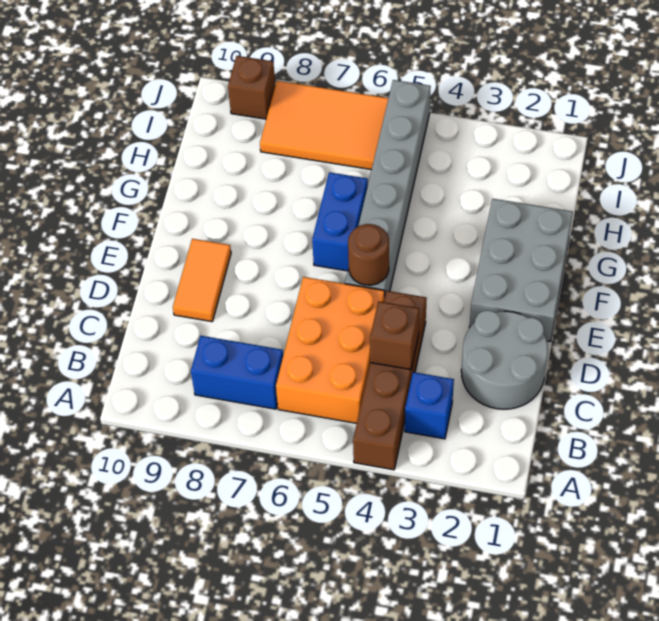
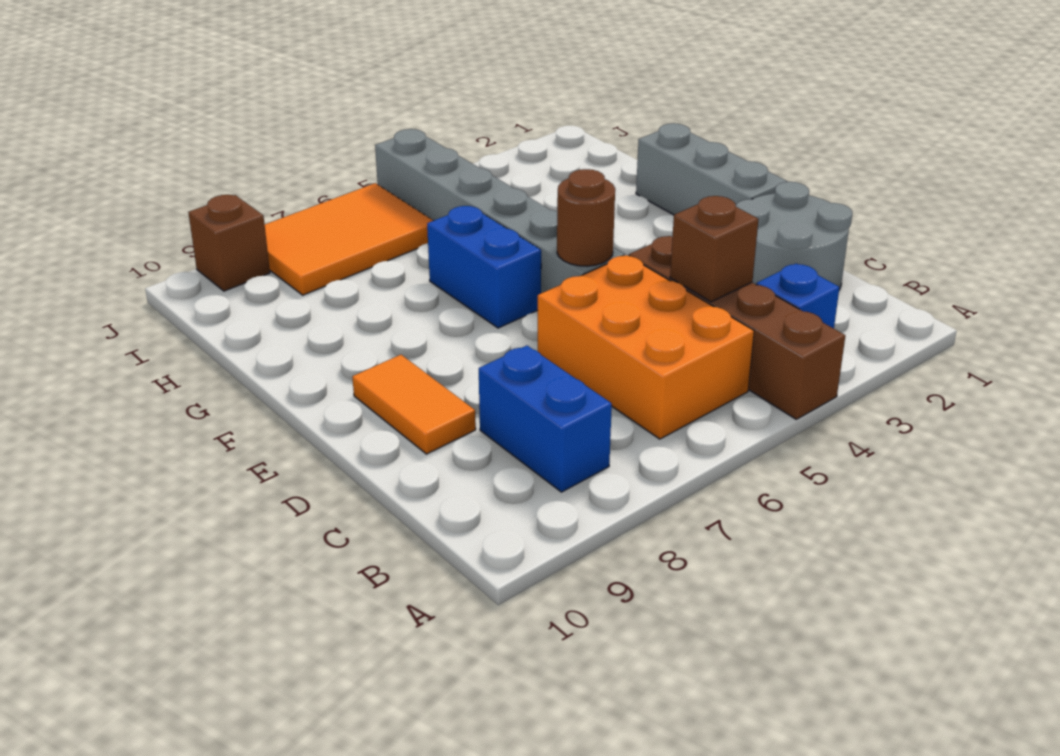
blue brick B7:B8 level 1 -> blue brick B8:C8 level 1
grey brick E1:G2 level 1 -> grey brick E1:G1 level 1

